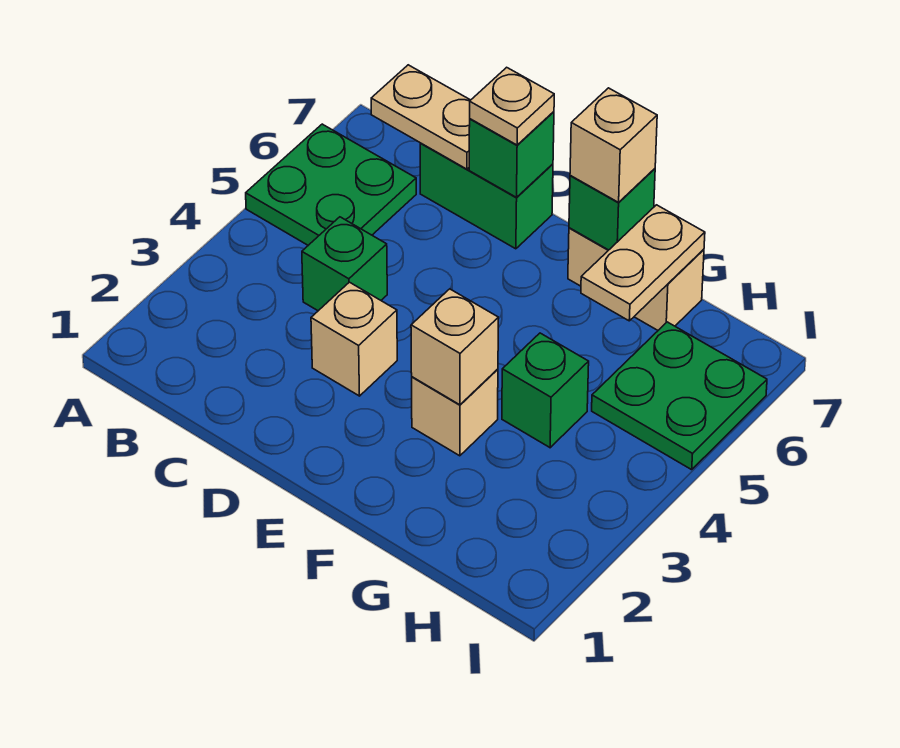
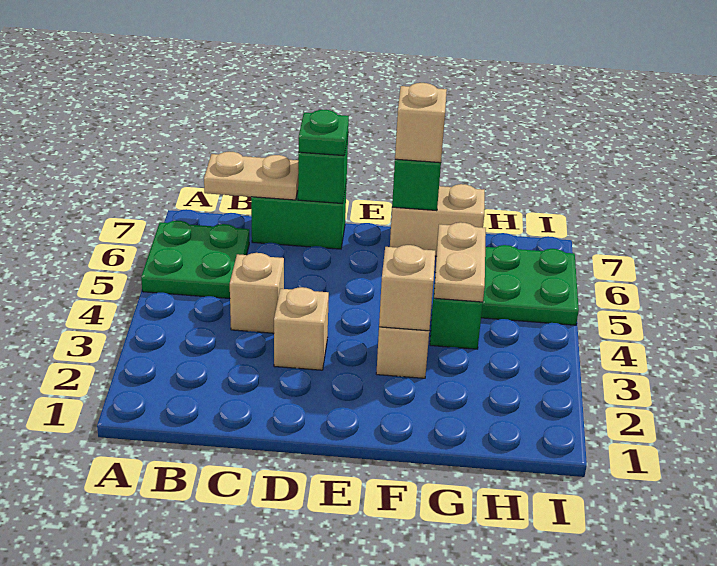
green brick C4 level 1 -> tan brick C4 level 1
tan plate D7 level 3 -> green plate D7 level 3
tan plate G6:G7 level 2 -> tan plate G4:G5 level 2

